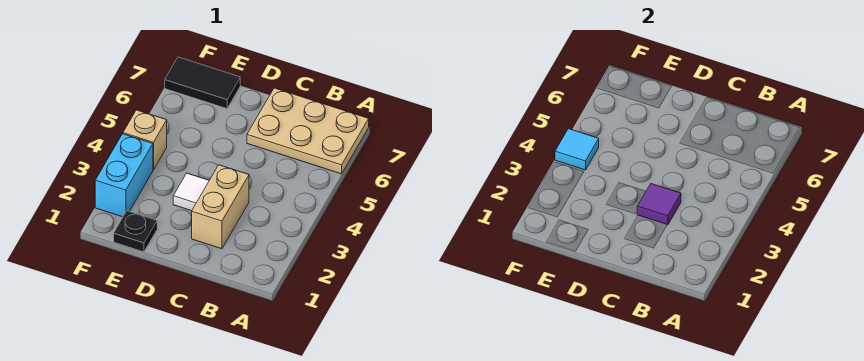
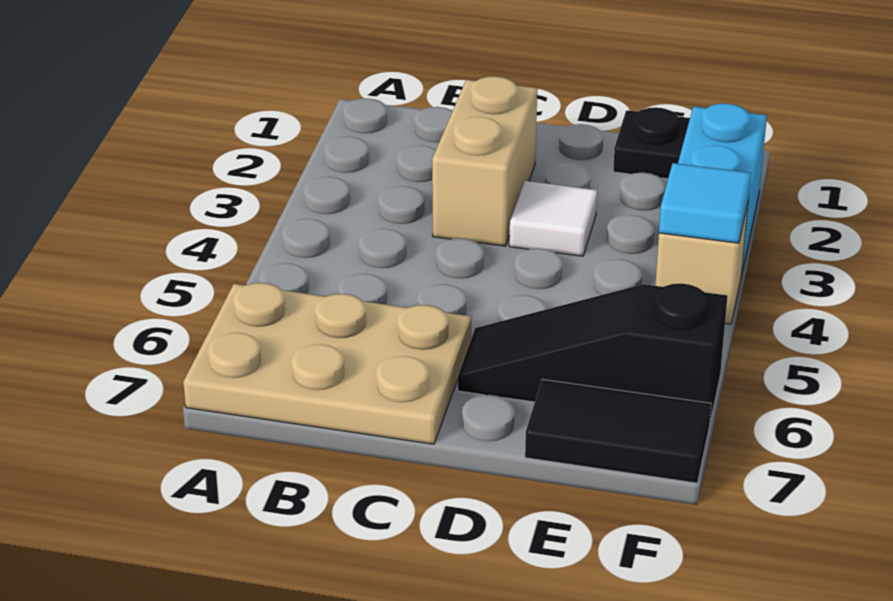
purple tile C3 level 2 -> none
none -> black slope D6:F6 level 1 top F

